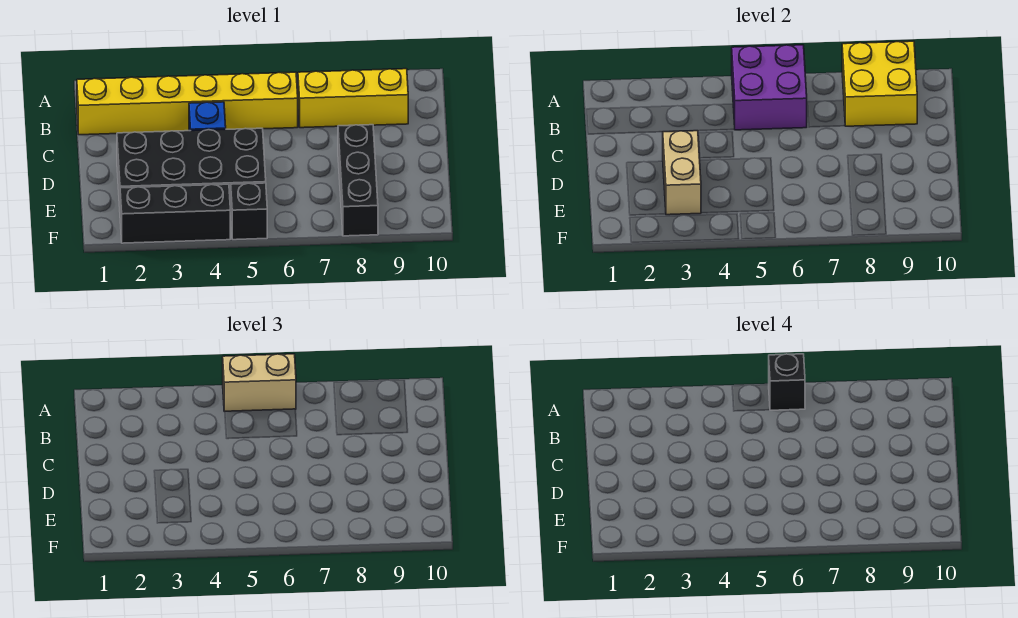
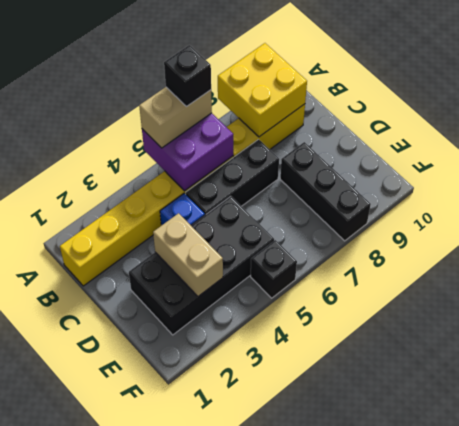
black brick F2:F4 level 1 -> black brick C5:C7 level 1

